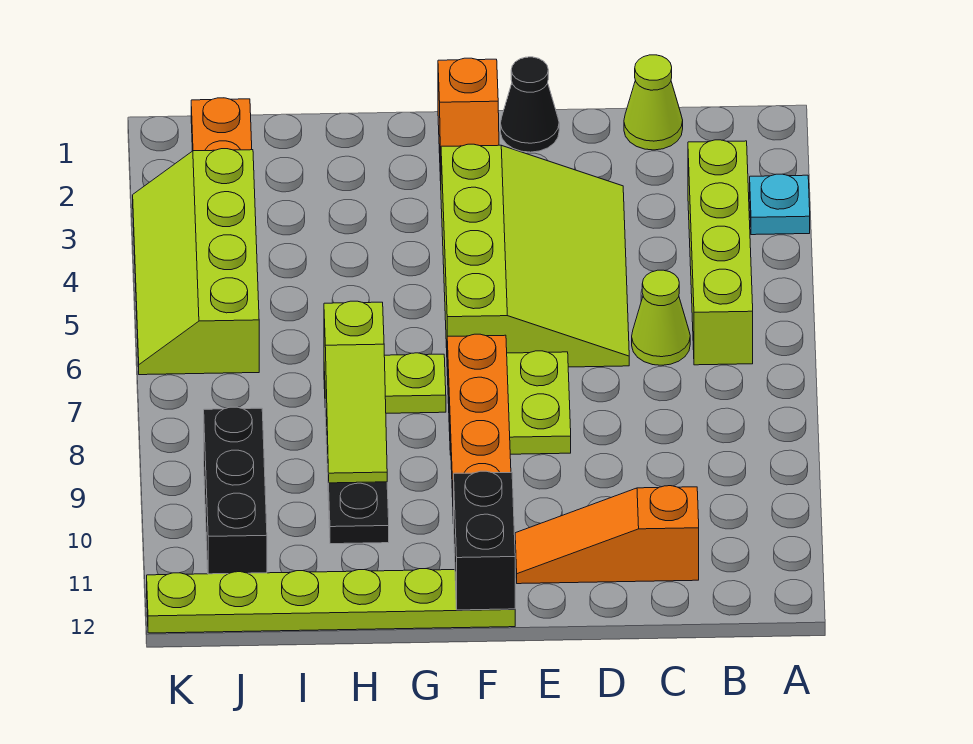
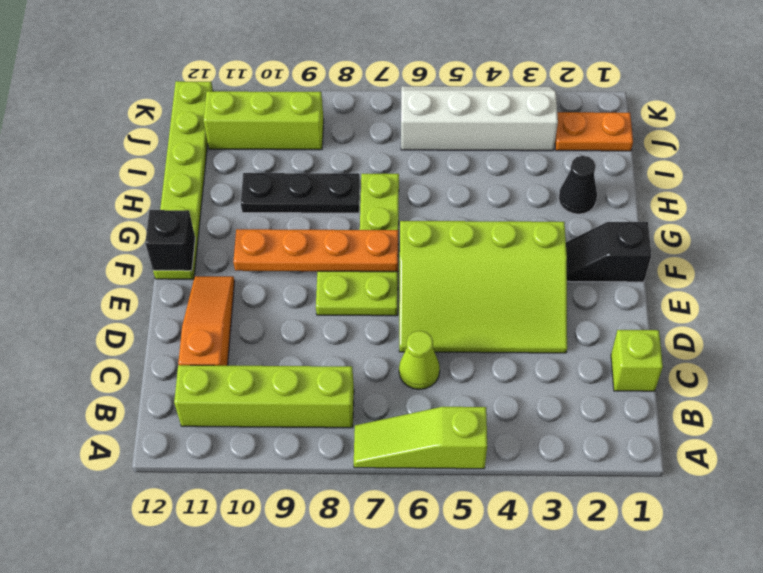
cyan plate A3 level 1 -> none
lime brick B3:B6 level 1 -> lime brick B8:B11 level 1
lime cone C1 level 1 -> lime brick C1 level 1
black cone E1 level 1 -> black cone H2 level 1
orange slope F1:F2 level 1 top 1 -> black slope F1:F2 level 1 top 1
black brick F11:F12 level 2 -> black brick F12 level 2
lime slope H7:H9 level 2 top 7 -> lime slope A5:A7 level 1 top 5
lime slope J3:K6 level 1 top J -> white slope J3:K6 level 1 top J
black brick J9:J11 level 1 -> lime brick J9:J11 level 1

